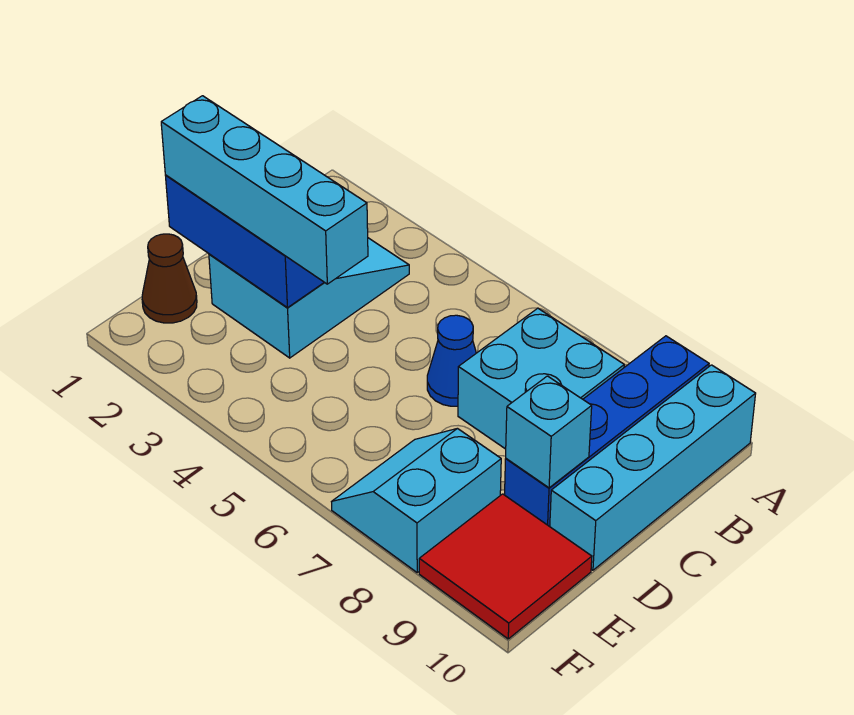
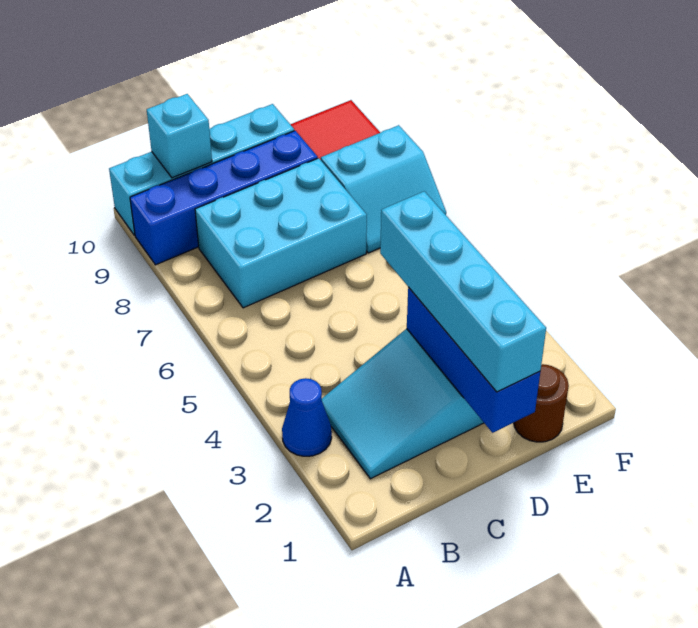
cyan brick B7:C8 level 1 -> cyan brick B7:D8 level 1
blue cone C6 level 1 -> blue cone A3 level 1
cyan brick D9 level 2 -> cyan brick B10 level 2
brown cone E1 level 1 -> brown round brick E1 level 1

